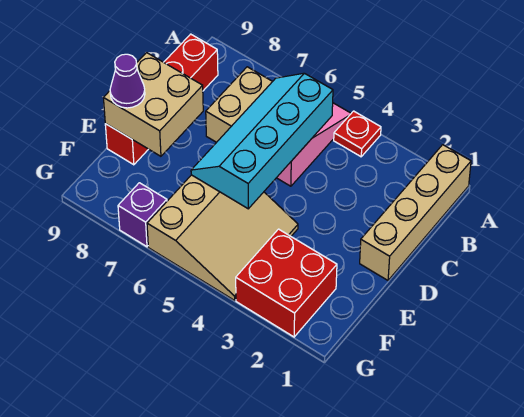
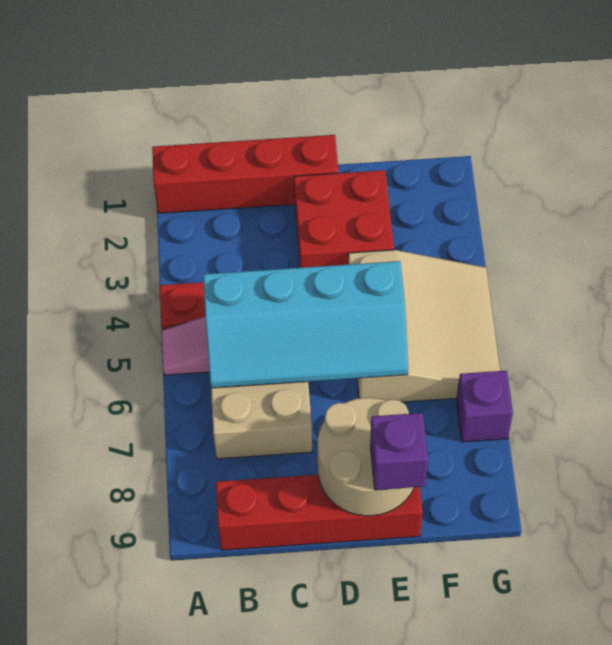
tan brick A1:D1 level 1 -> red brick A1:D1 level 1
tan brick D8:E9 level 2 -> tan round brick D8:E9 level 2
tan slope E4:G6 level 1 top 6 -> tan slope E4:G6 level 1 top E
purple cone E9 level 3 -> purple brick E9 level 3
red brick F2:G3 level 1 -> red brick D2:E3 level 1

